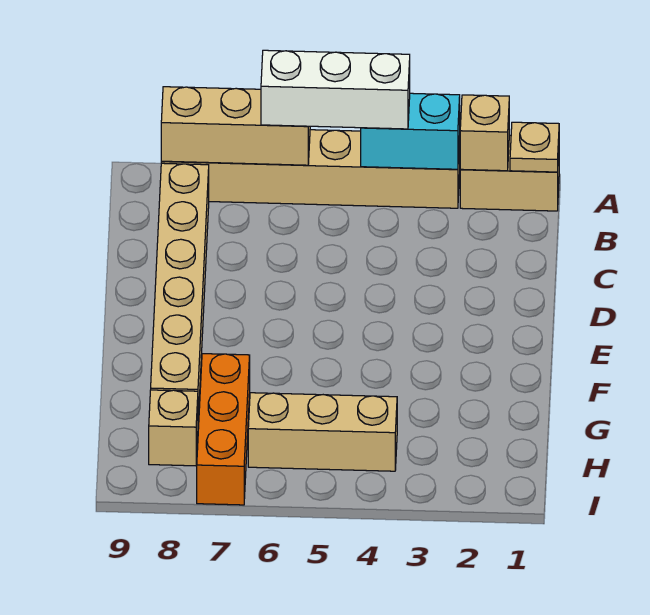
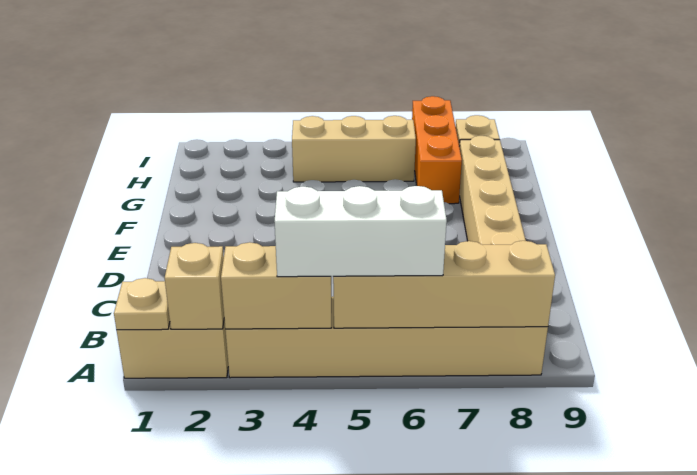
cyan brick A3:A4 level 2 -> tan brick A3:A4 level 2
tan brick A6:A8 level 2 -> tan brick A5:A8 level 2

